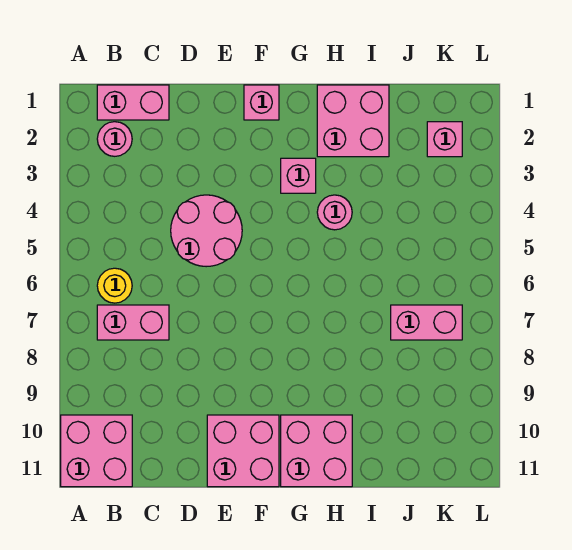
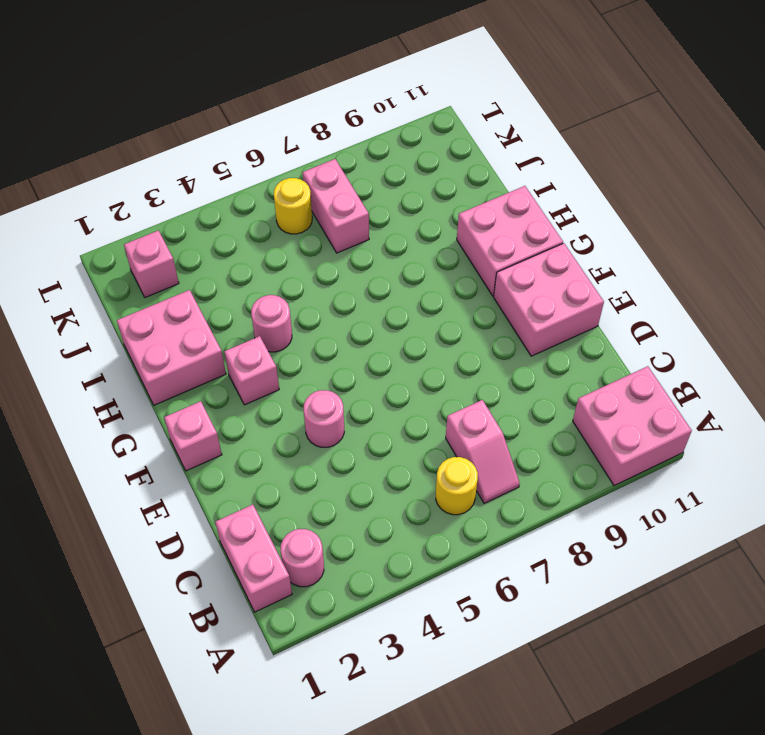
pink brick B7:C7 level 1 -> pink slope B7:C7 level 1 top C
pink round brick D4:E5 level 1 -> pink round brick E4 level 1
none -> yellow round brick K6 level 1

